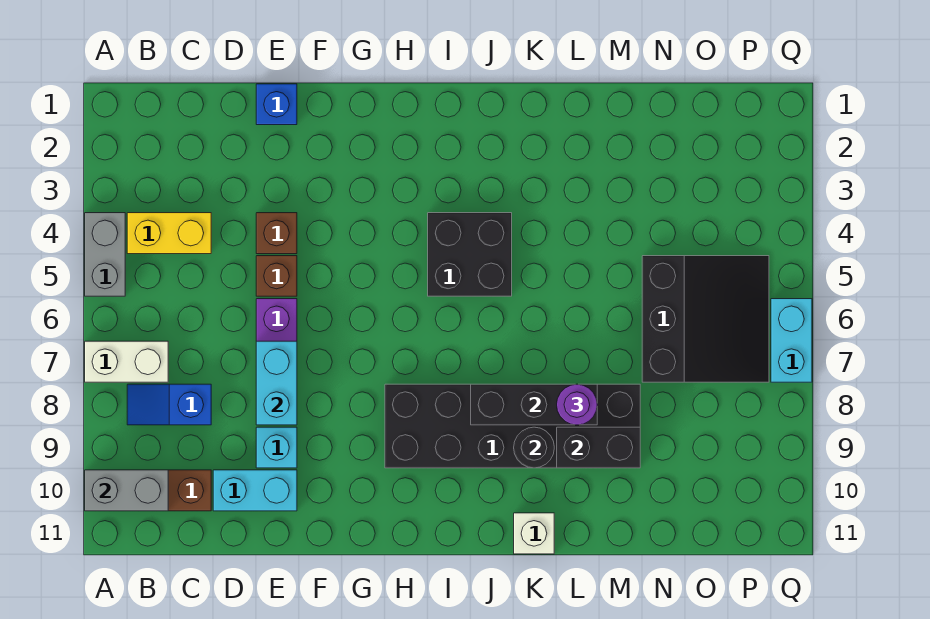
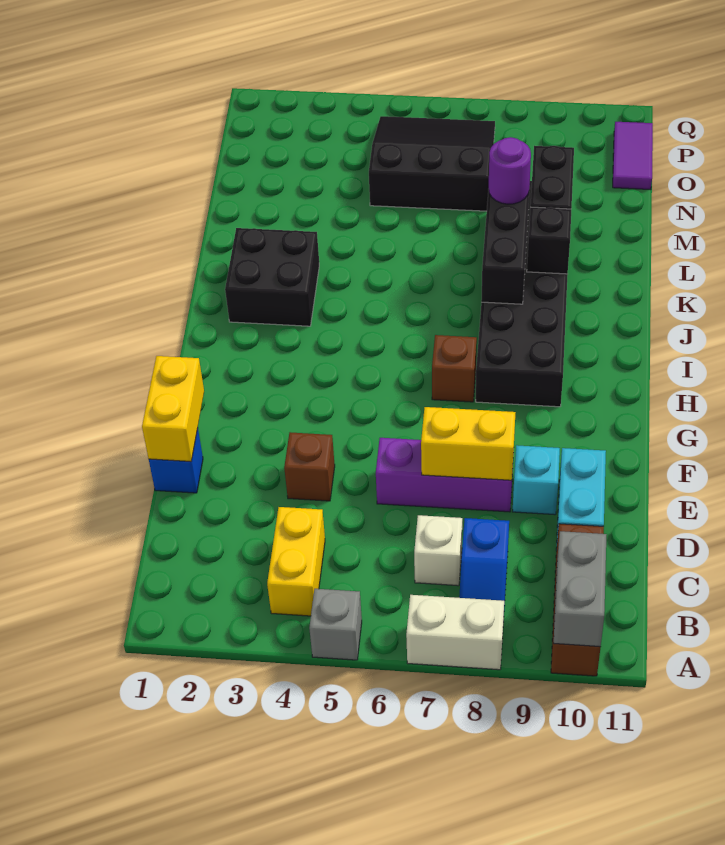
grey brick A4:A5 level 1 -> grey brick A5 level 1
white brick A7:B7 level 1 -> white brick A7:A8 level 1
none -> yellow brick E1:F1 level 2
brown brick E5 level 1 -> brown brick H7 level 1
cyan brick E7:E8 level 2 -> yellow brick E7:E8 level 2
black brick I4:J5 level 1 -> black brick J2:K3 level 1
black round brick K9 level 2 -> black brick K9 level 2
white brick K11 level 1 -> white brick C7 level 1
none -> purple tile O11:P11 level 1
cyan brick Q6:Q7 level 1 -> none

